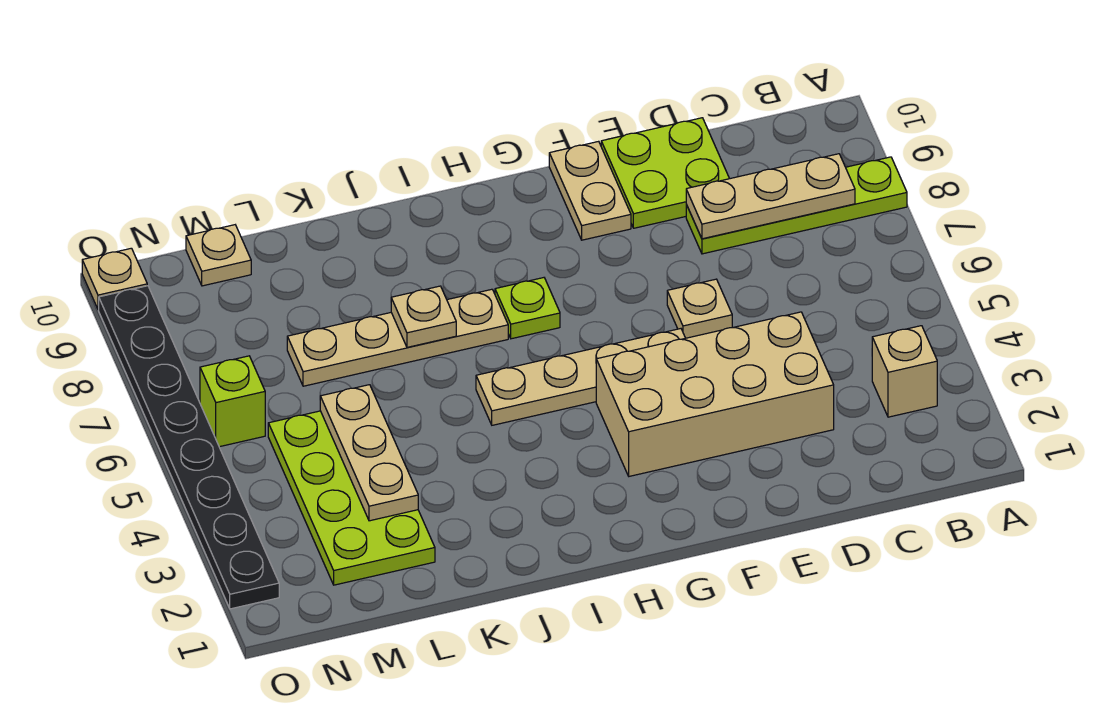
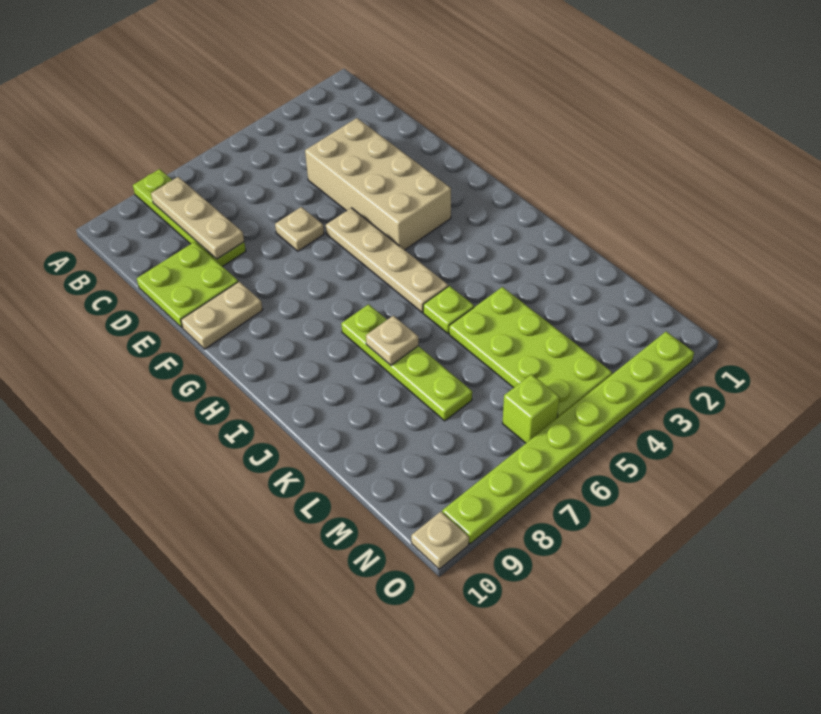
tan brick B3 level 1 -> none
lime plate H7 level 1 -> lime plate J5 level 1
tan plate I7:L7 level 1 -> lime plate I7:L7 level 1
lime plate L2:M5 level 1 -> lime plate K4:N5 level 1
tan plate L3:L5 level 2 -> none
tan plate M10 level 1 -> none
black plate O2:O9 level 1 -> lime plate O2:O9 level 1

